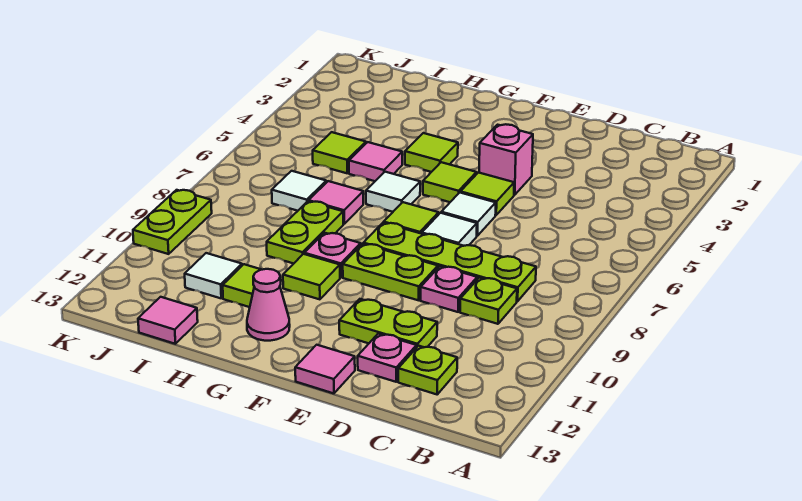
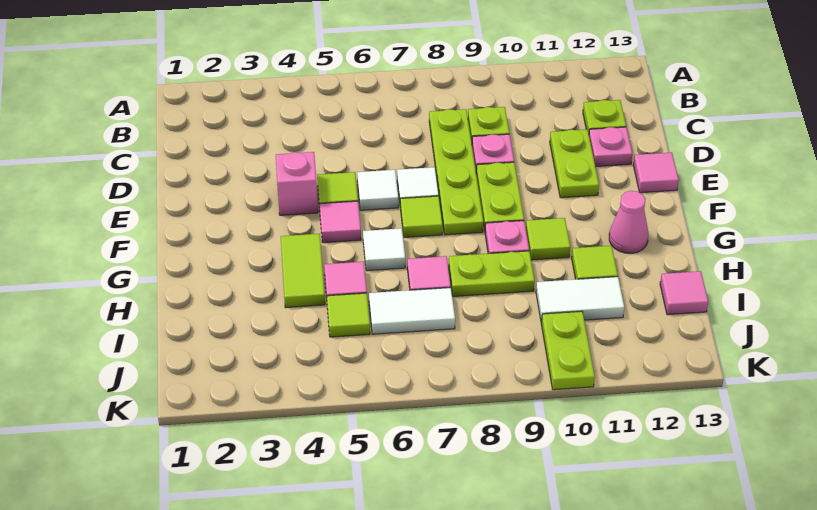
lime tile F5 level 1 -> pink tile F5 level 1
lime tile G4 level 1 -> lime tile G4:H4 level 1
white tile I7 level 1 -> white tile I6:I7 level 1
white tile I11 level 1 -> white tile I10:I11 level 1
lime plate K9:K10 level 1 -> lime plate J10:K10 level 1

